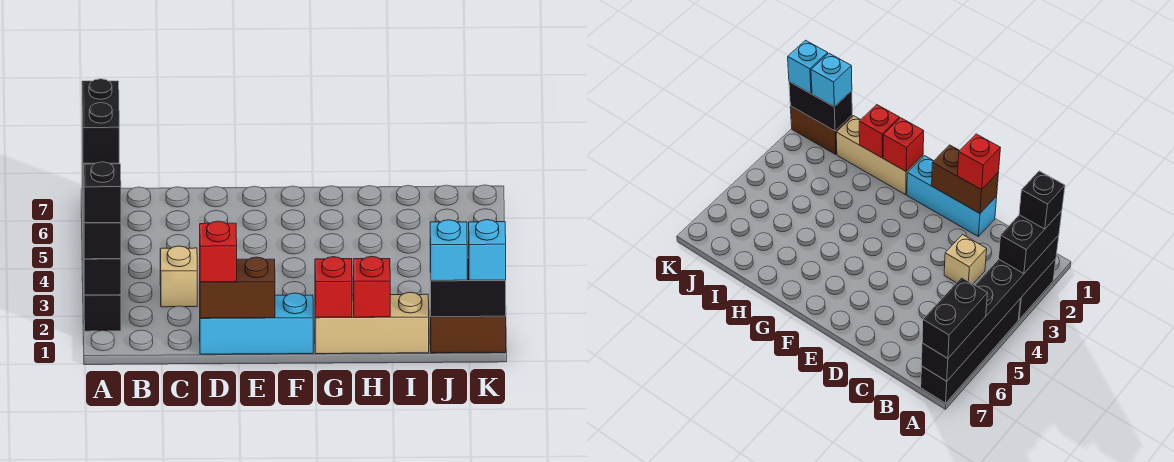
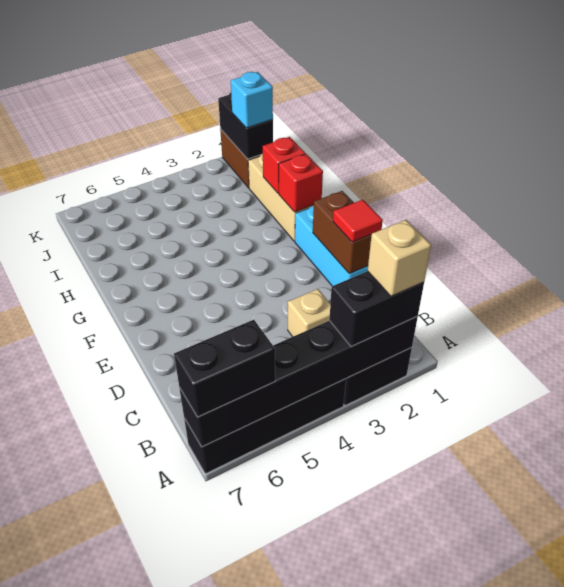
black brick A2 level 4 -> tan brick A2 level 4
red brick D1 level 3 -> red tile D1 level 3
cyan brick K1 level 3 -> none

